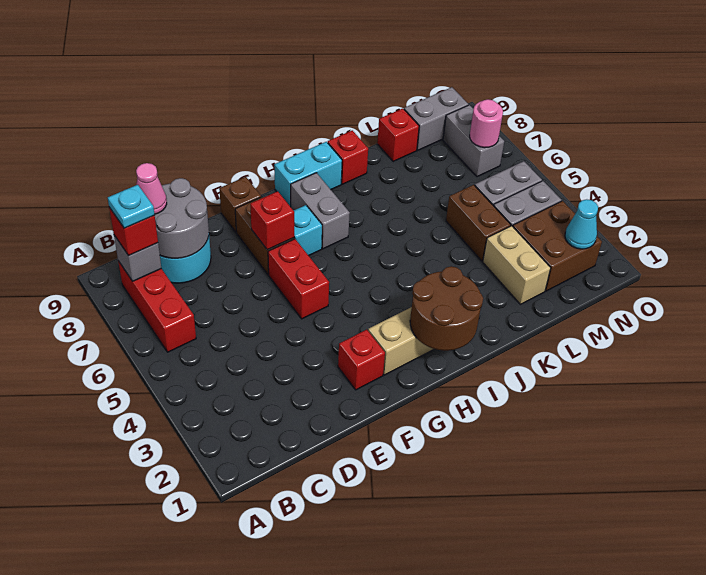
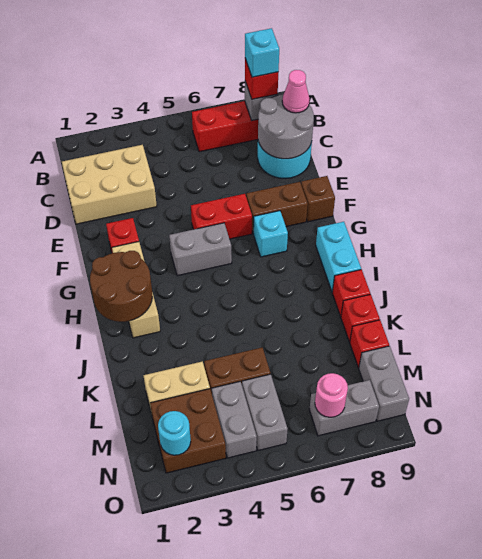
cyan plate B8 level 4 -> cyan brick B8 level 4
none -> tan brick C1:D3 level 1
red brick F7 level 2 -> red brick K9 level 1
grey brick H7:H8 level 1 -> grey brick G4:G5 level 1
cyan cone N2 level 2 -> cyan round brick N2 level 2

